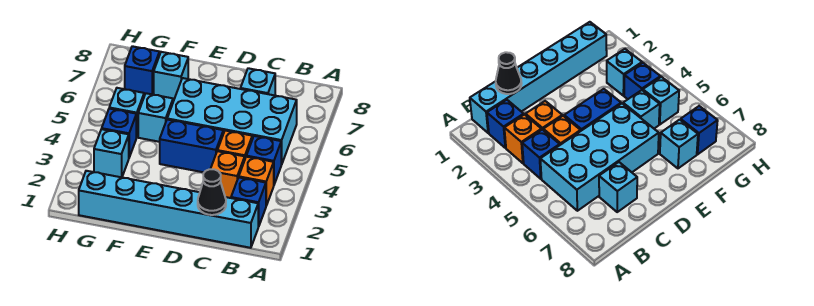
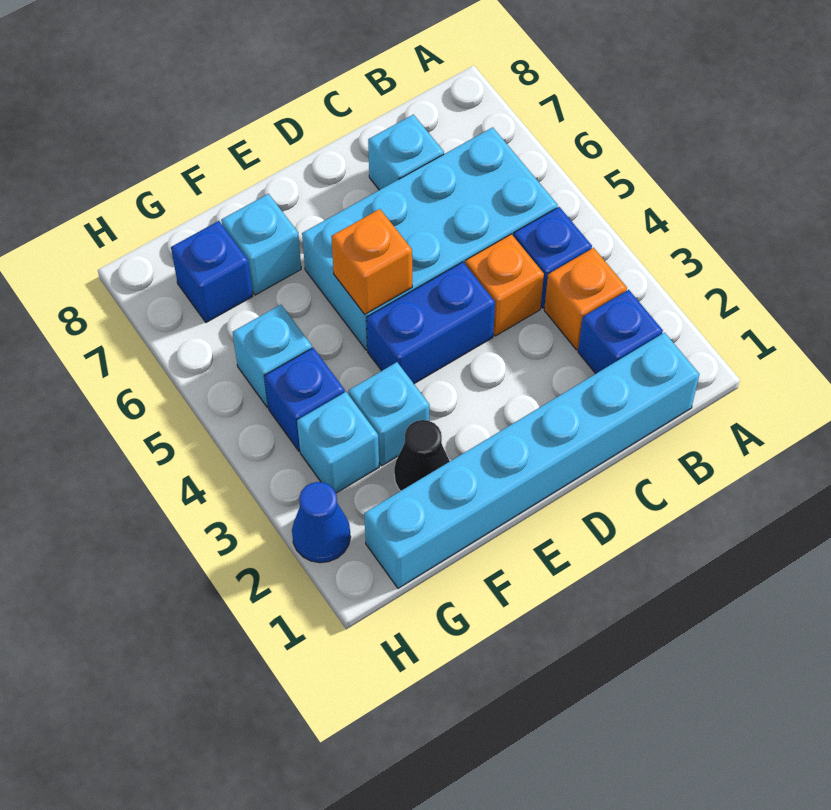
black cone C1 level 2 -> black cone F2 level 1
orange brick C3 level 1 -> orange brick E5 level 2
cyan brick F5 level 1 -> cyan brick F3 level 1
none -> blue cone H2 level 1

